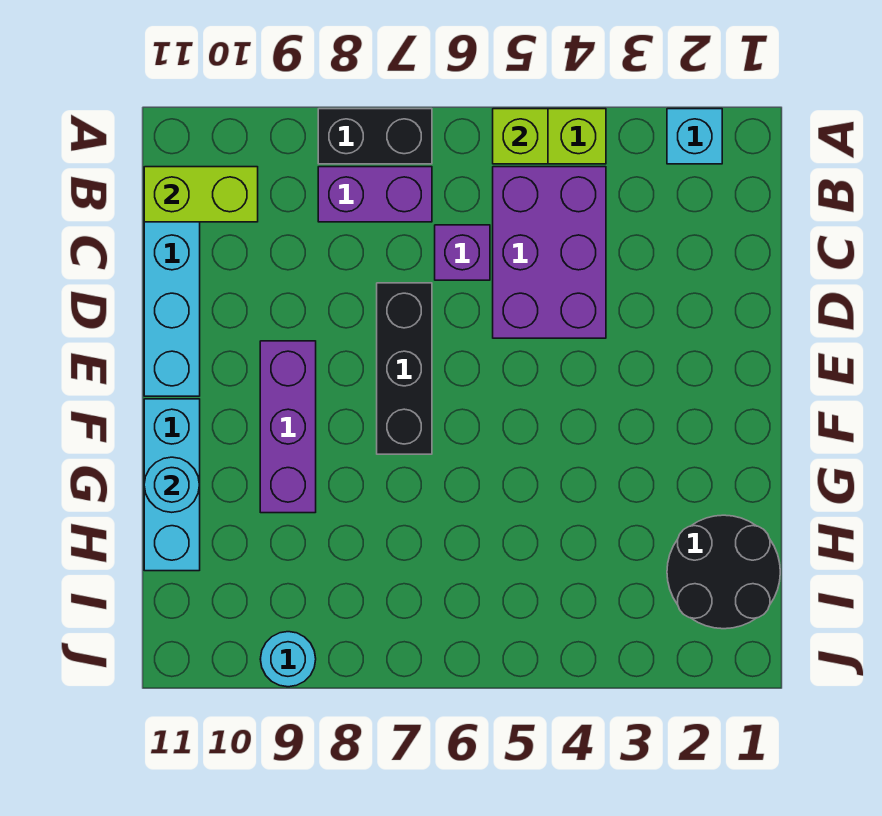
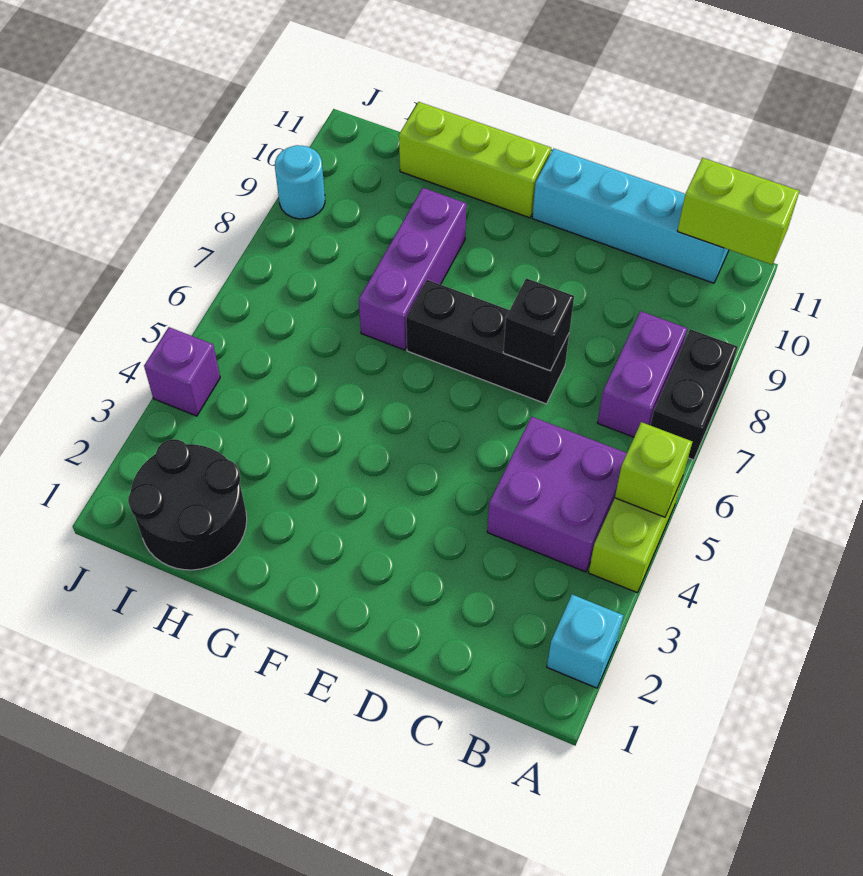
purple brick B4:D5 level 1 -> purple brick B4:C5 level 1
lime brick B10:B11 level 2 -> lime brick A11:B11 level 2
purple brick C6 level 1 -> purple brick J4 level 1
none -> black brick D7 level 2
purple brick E9:G9 level 1 -> purple brick G7:G9 level 1
cyan brick F11:H11 level 1 -> lime brick F11:H11 level 1
cyan round brick G11 level 2 -> none

